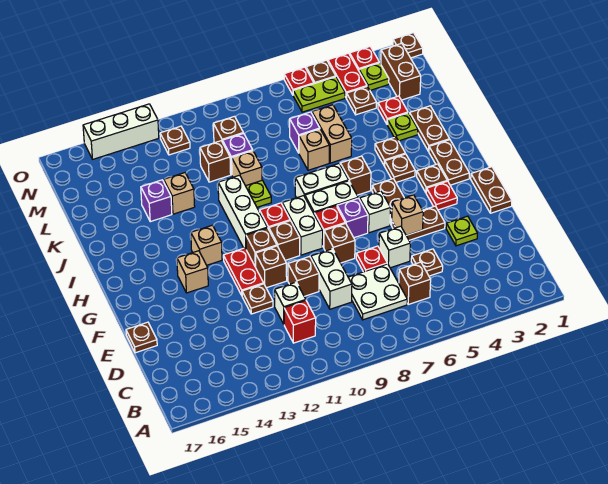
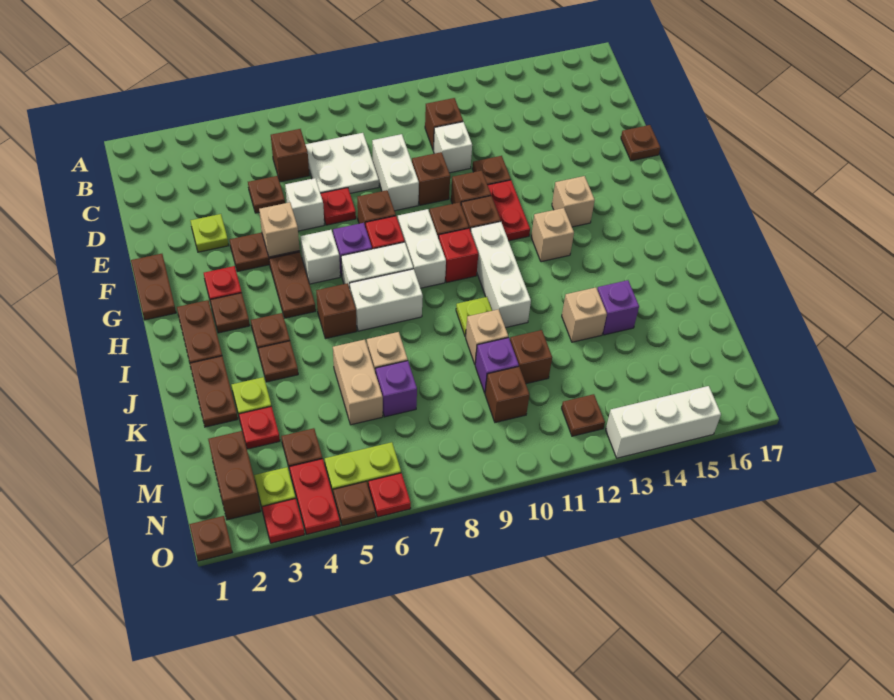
red brick C11 level 1 -> brown brick C11 level 1

